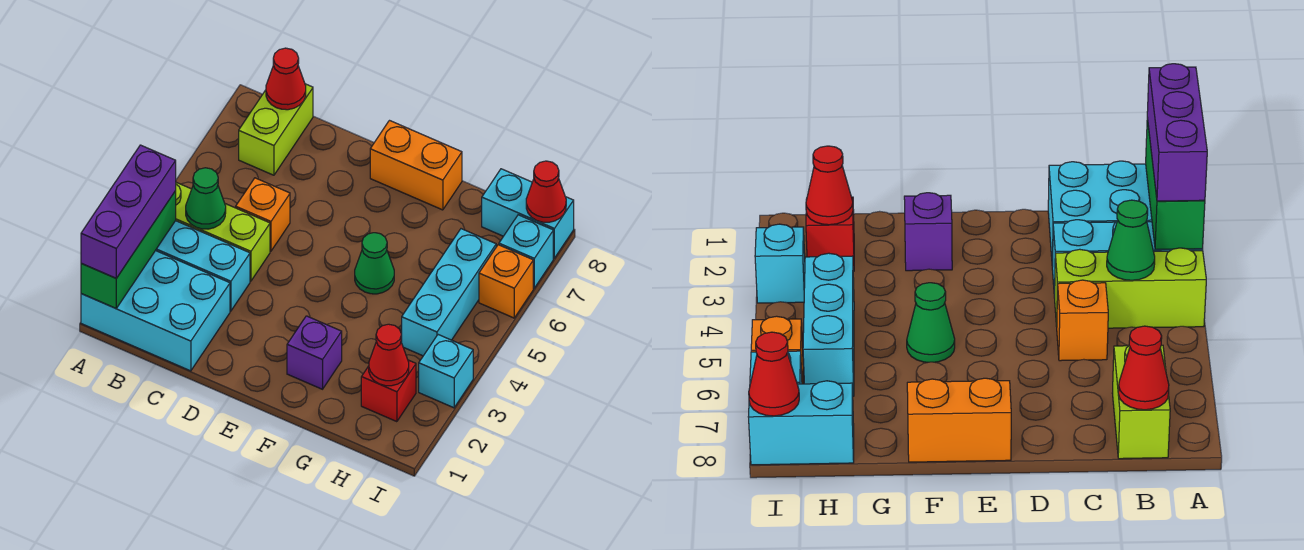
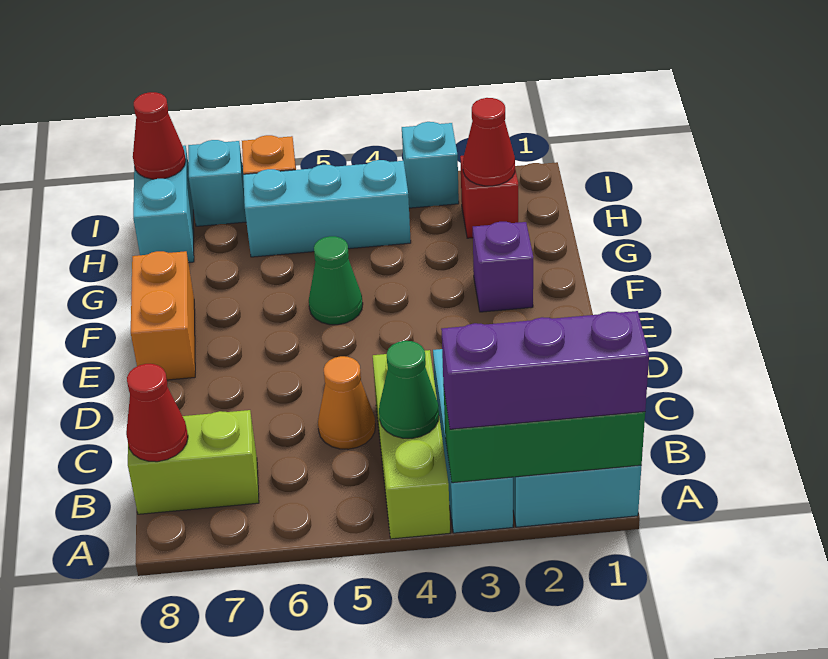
orange brick C5 level 1 -> orange cone C5 level 1

